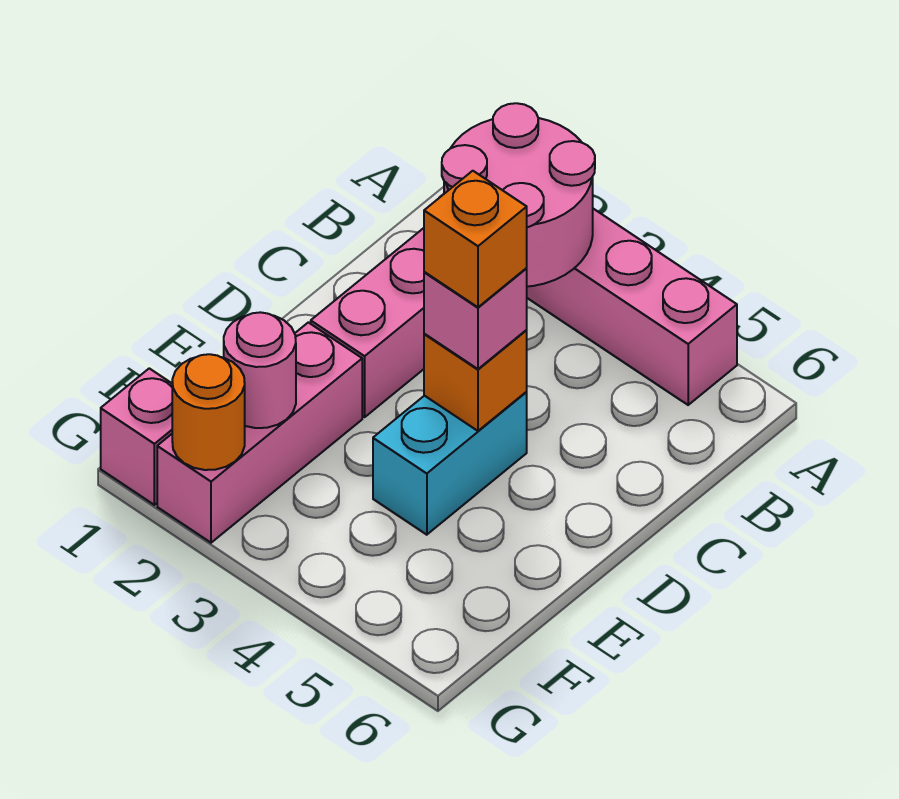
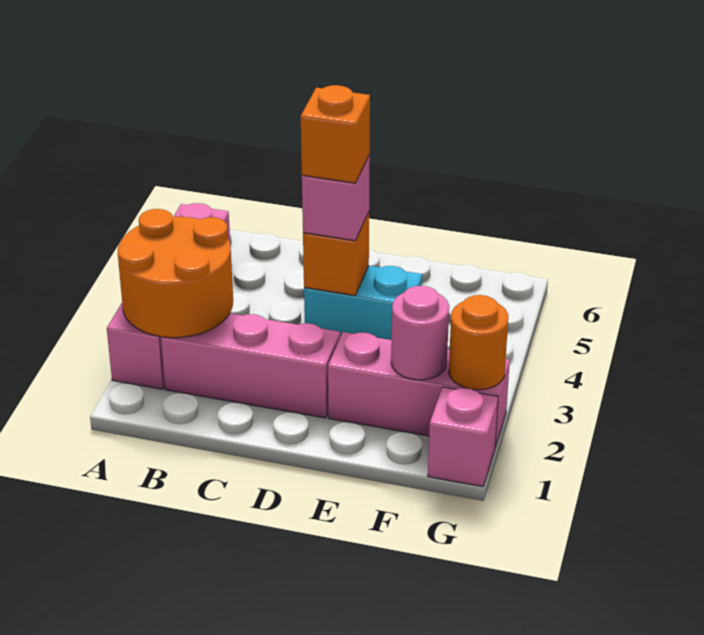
pink round brick A2:B3 level 2 -> orange round brick A2:B3 level 2

